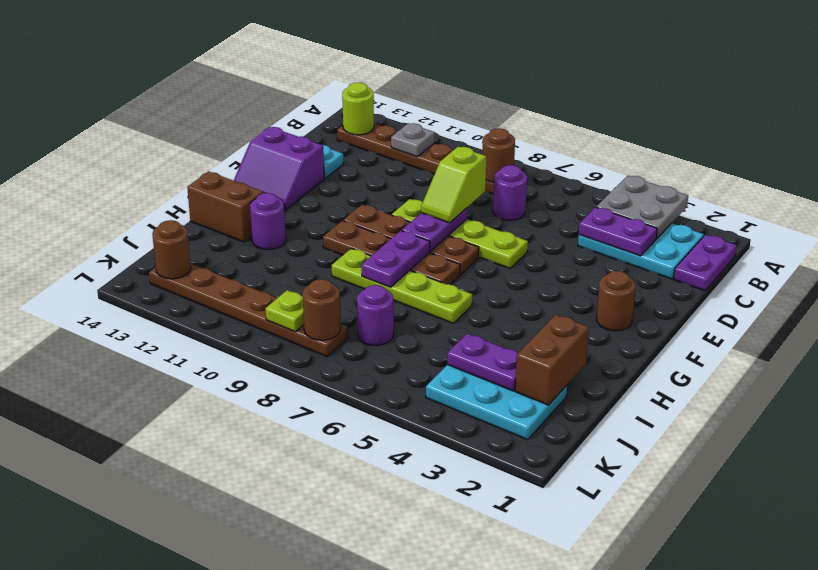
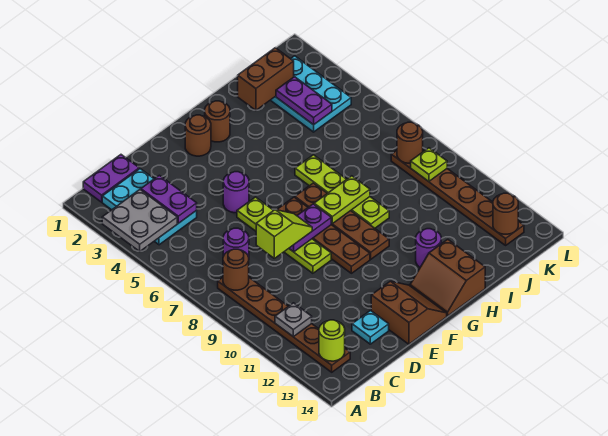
purple slope E13:F14 level 1 top E -> brown slope E13:F14 level 1 top E
none -> brown round brick G2 level 1
purple plate G8:H8 level 2 -> lime plate G8:H8 level 2
purple round brick J7 level 1 -> purple round brick E5 level 1

